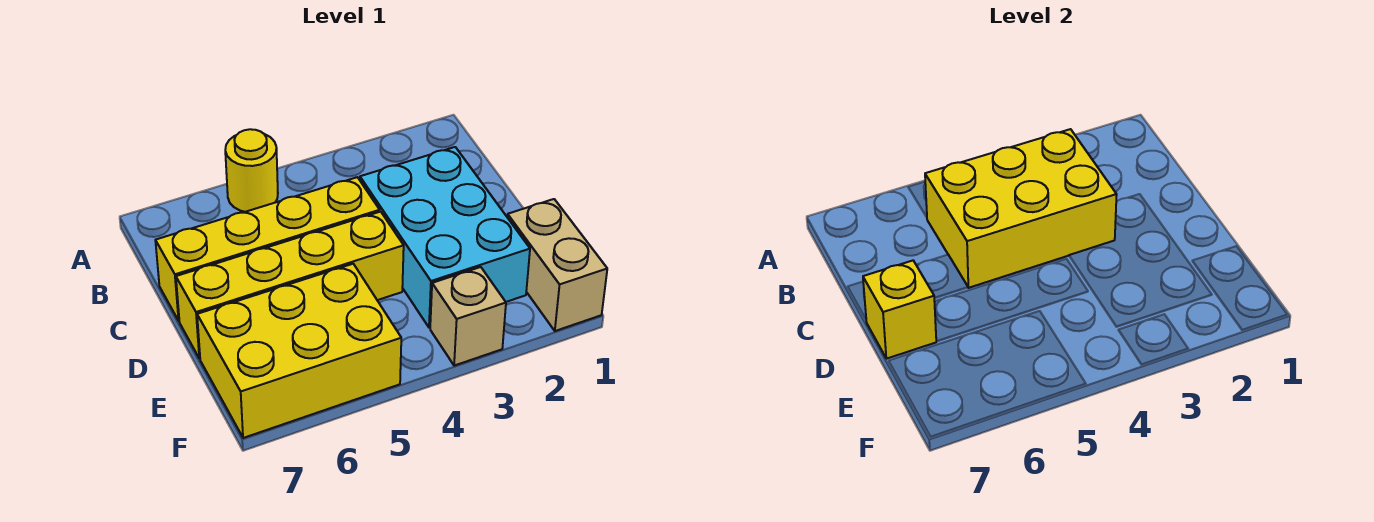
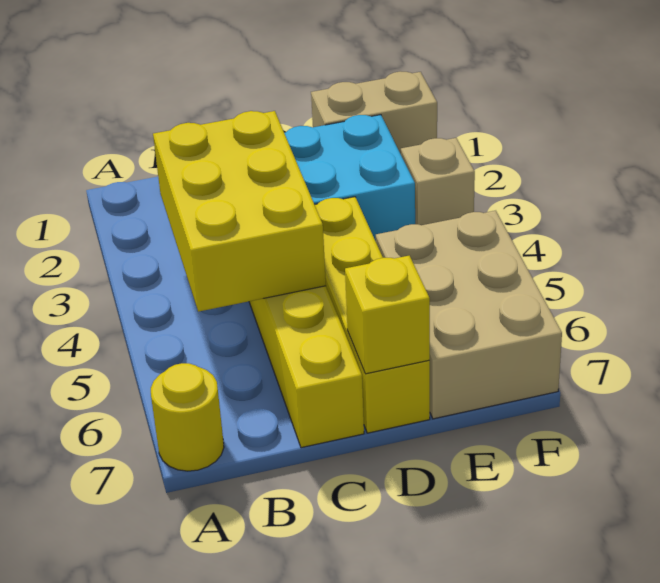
yellow round brick A5 level 1 -> yellow round brick A7 level 1
yellow brick E5:F7 level 1 -> tan brick E5:F7 level 1

